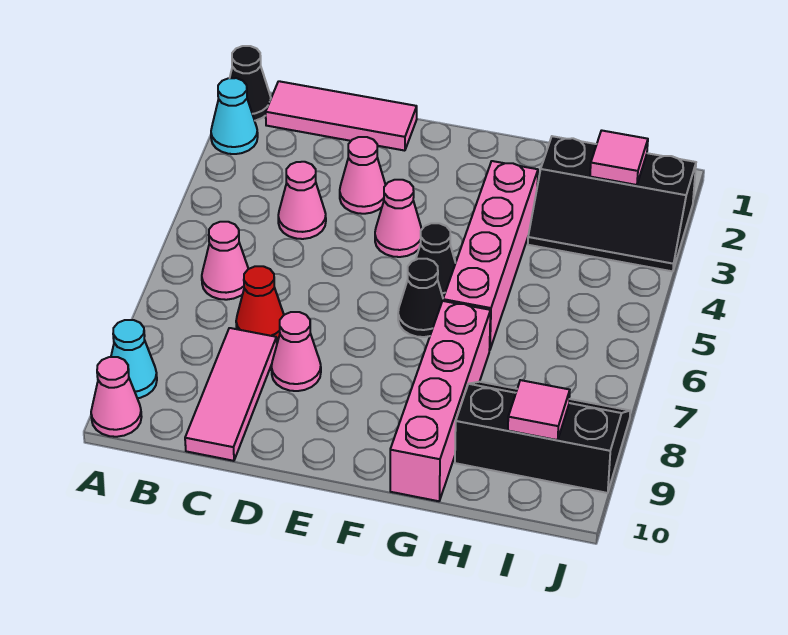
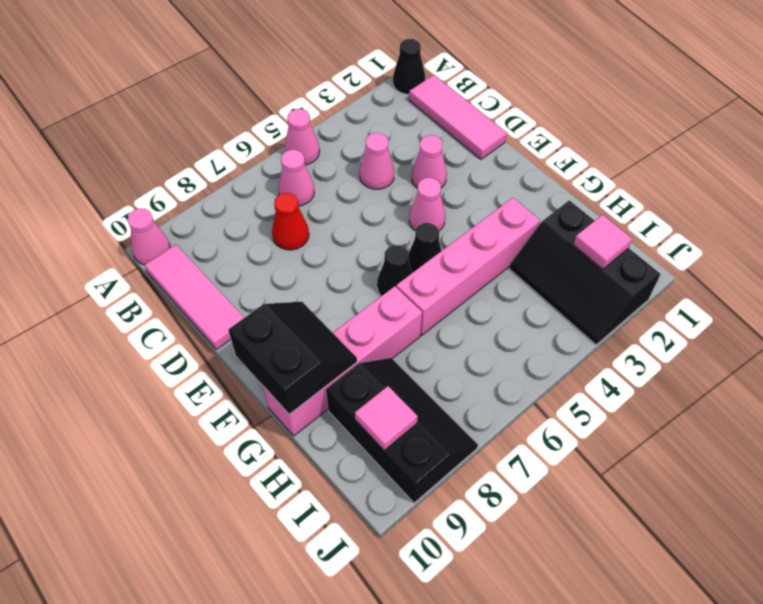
cyan cone A2 level 1 -> none
cyan cone A9 level 1 -> none
pink tile C8:C10 level 1 -> pink tile B10:D10 level 1
pink cone D8 level 1 -> pink cone A5 level 1
none -> black slope F9:G10 level 2 top 10

